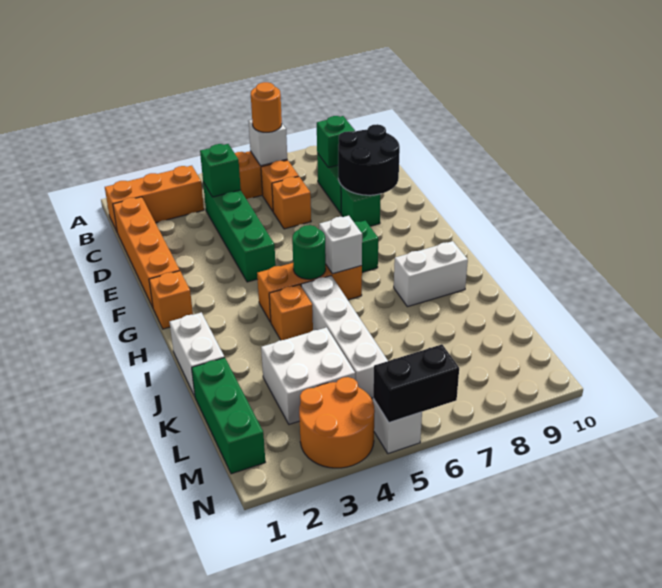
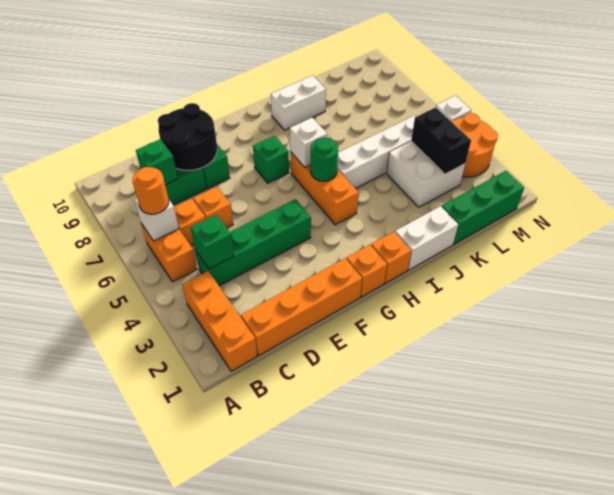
orange brick I4 level 1 -> orange brick H1 level 1
white brick I8:I9 level 1 -> white brick I9:J9 level 1
black brick N5:N6 level 2 -> black brick L3:L4 level 2

